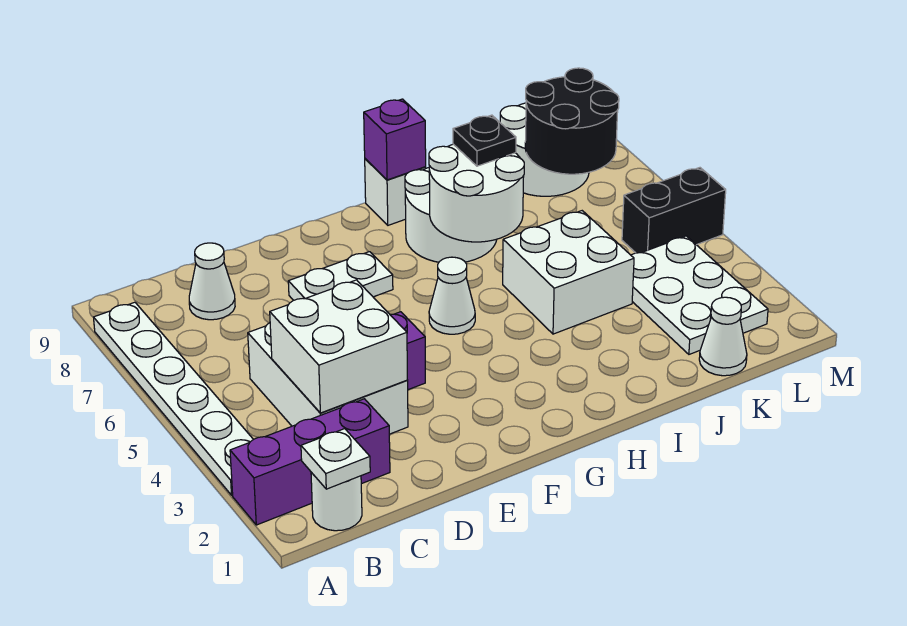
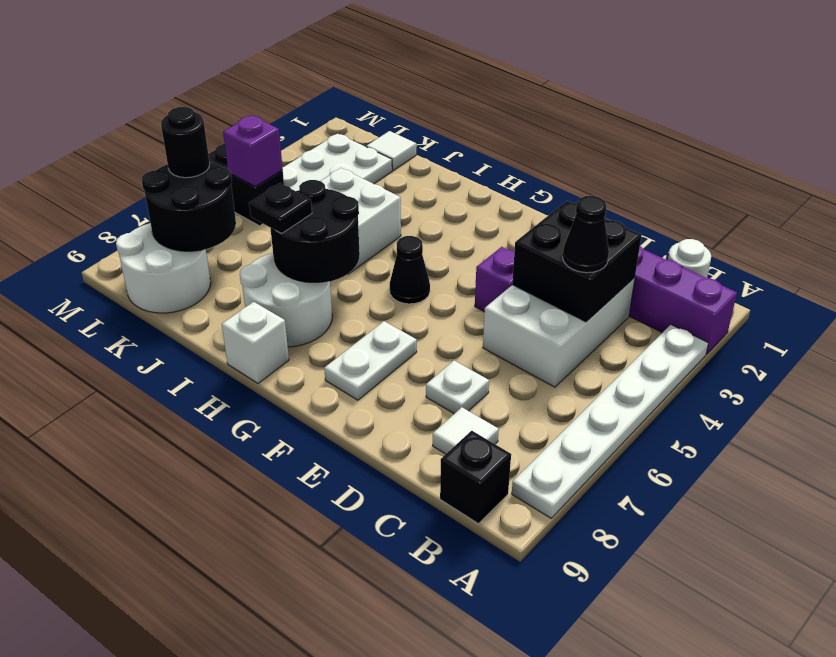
white plate B1 level 2 -> white plate D7 level 1
none -> black brick B9 level 1
white brick C3:D4 level 2 -> black brick C3:D4 level 2
none -> black cone C4 level 3
white cone C8 level 1 -> white tile C8 level 1
white plate E7:F7 level 1 -> white plate F7:F8 level 1
white cone G5 level 1 -> black cone G5 level 1
white round brick H6:I7 level 2 -> black round brick H6:I7 level 2
purple brick H9 level 2 -> purple brick L5 level 2
white cone K1 level 1 -> white tile K1 level 1
none -> black round brick L7 level 3

